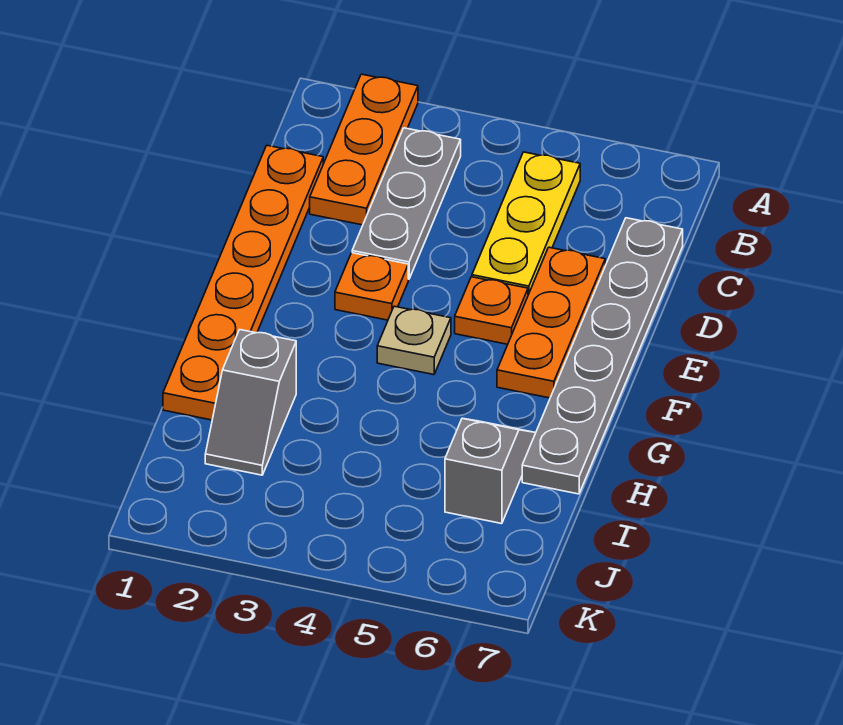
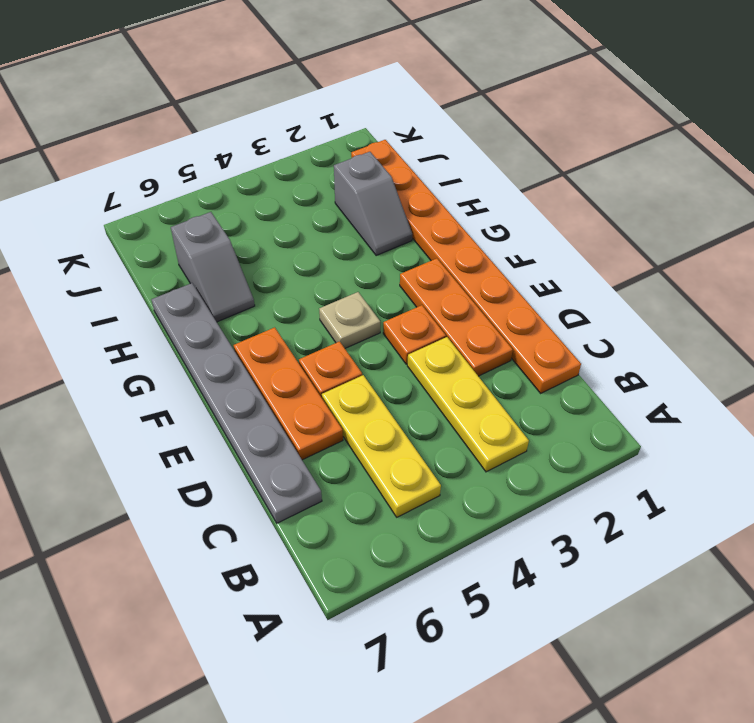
orange plate A2:C2 level 1 -> orange plate D2:F2 level 1
grey plate B3:D3 level 1 -> yellow plate B3:D3 level 1
orange plate C1:H1 level 1 -> orange plate C1:J1 level 1
grey slope H2:I2 level 1 top H -> grey slope H2:I2 level 1 top I

